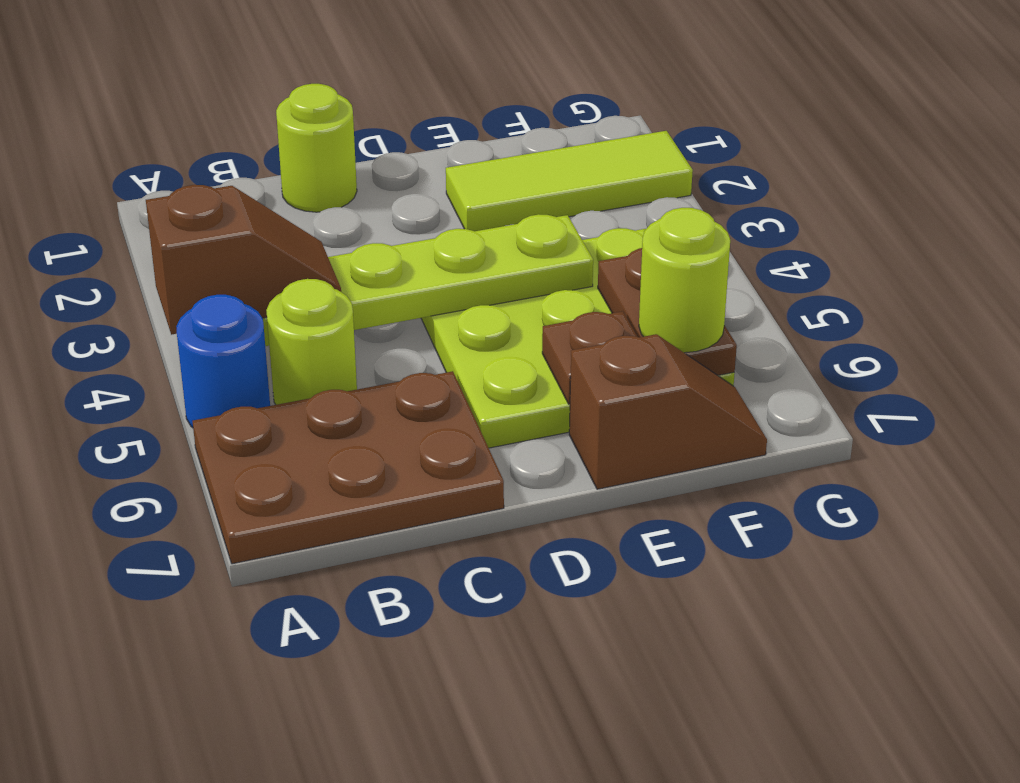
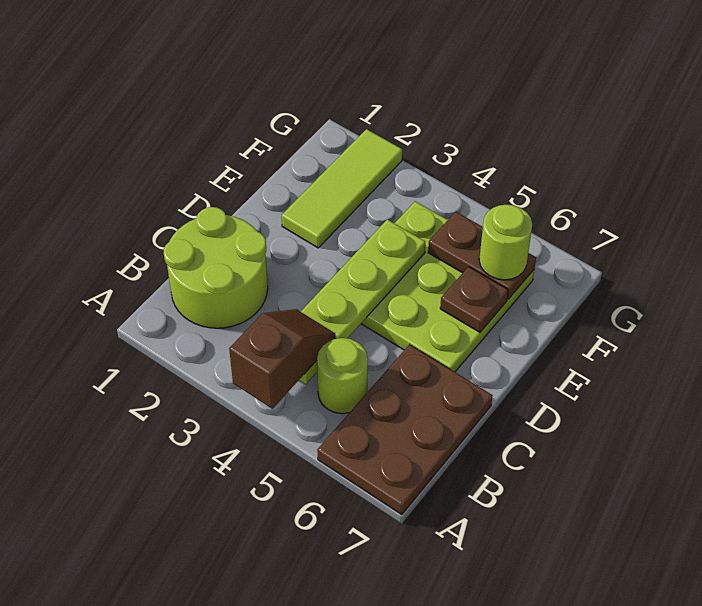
blue round brick A5 level 1 -> none
lime round brick C1 level 1 -> lime round brick B1:C2 level 1
brown slope E7:F7 level 1 top E -> none

